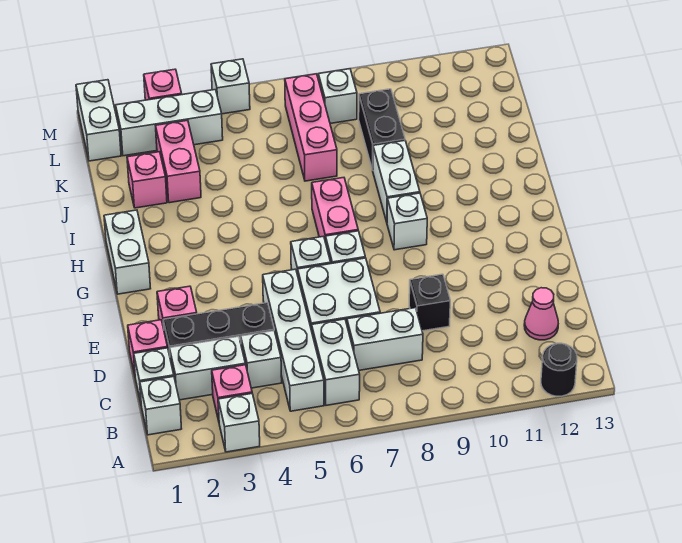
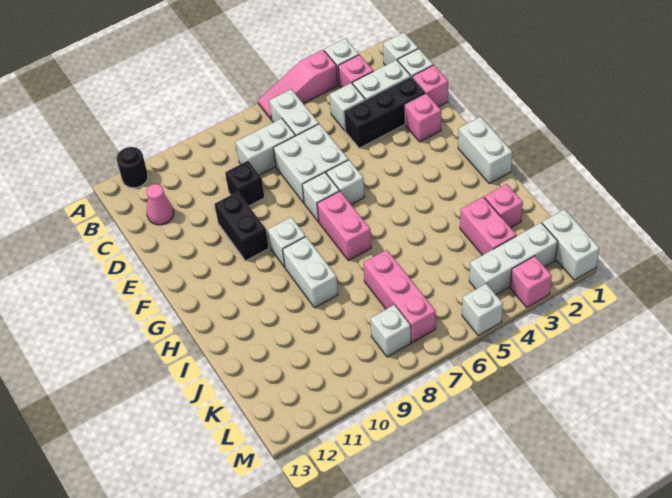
none -> pink slope A4:A6 level 1 top 4
white brick B5:E5 level 1 -> none
black brick J9:K9 level 1 -> black brick E10:F10 level 1

